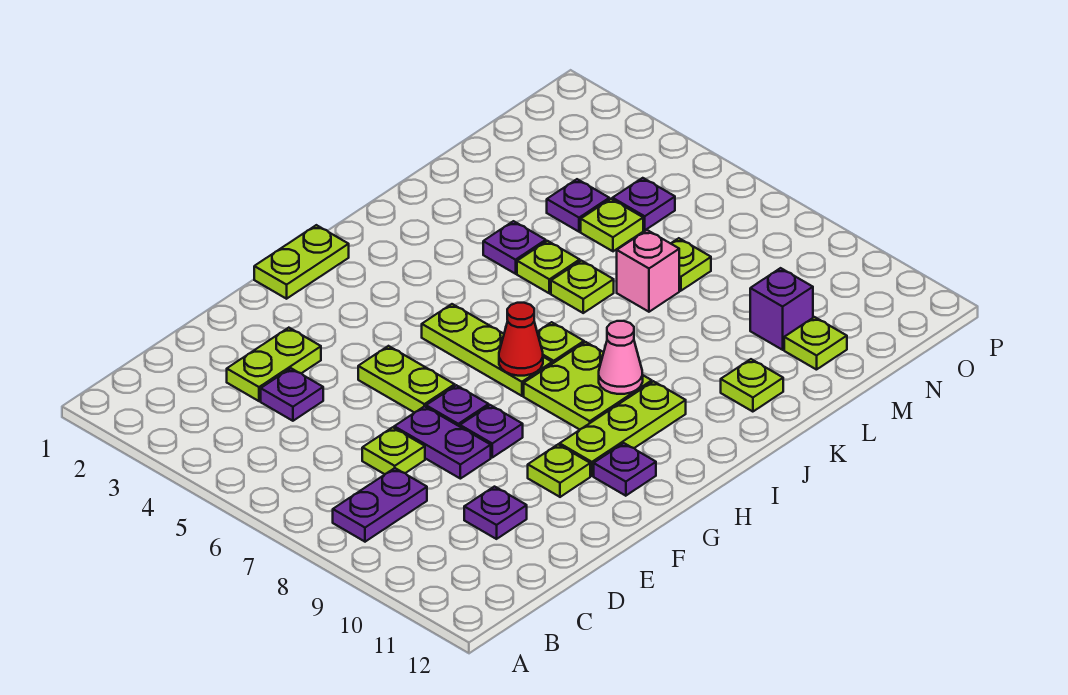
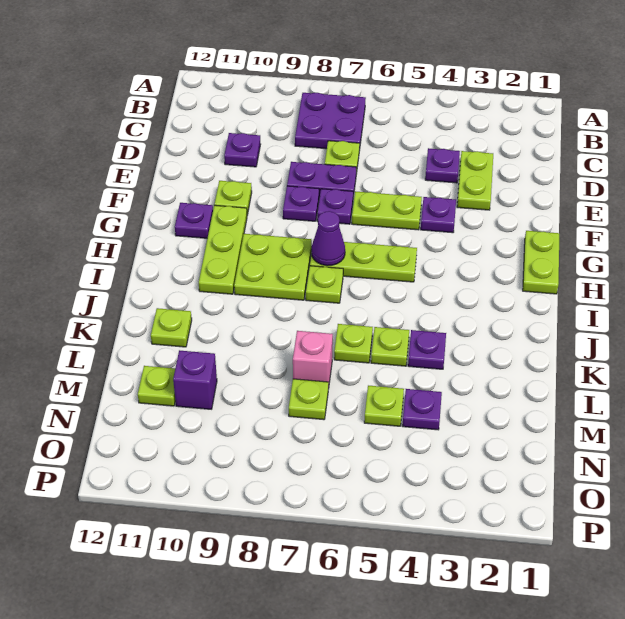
purple plate B8:C8 level 1 -> purple plate B7:C8 level 1
red cone H7 level 2 -> purple cone H7 level 2
pink cone I9 level 2 -> none
purple plate N5 level 1 -> purple plate F4 level 1

